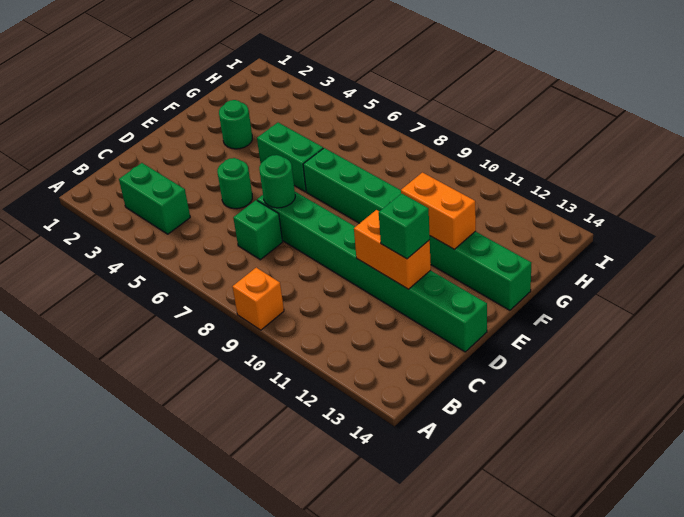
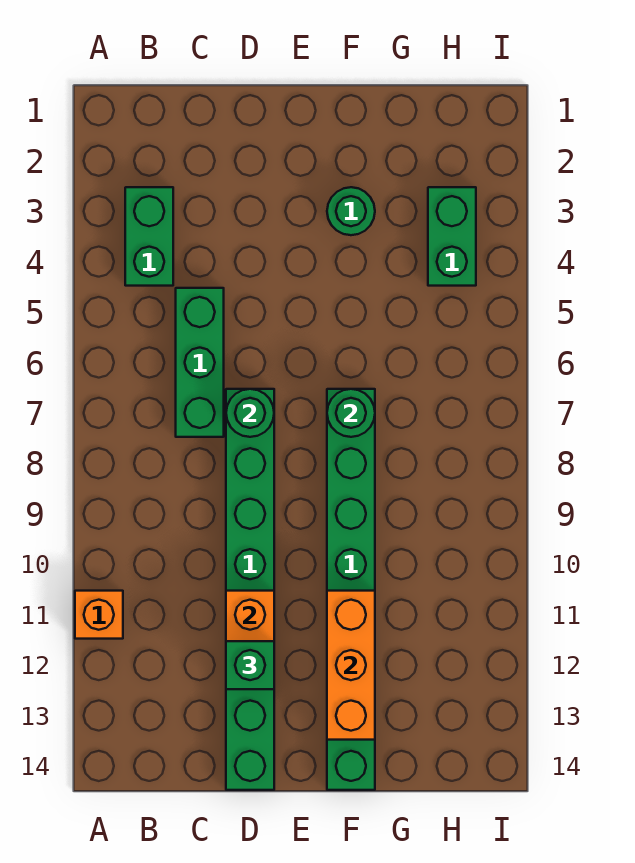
orange brick A9 level 1 -> orange brick A11 level 1
green brick C7 level 1 -> green brick C5:C7 level 1
green round brick D5 level 1 -> green round brick F7 level 2
green brick F5:F6 level 1 -> green brick H3:H4 level 1
orange brick F11:F12 level 2 -> orange brick F11:F13 level 2

